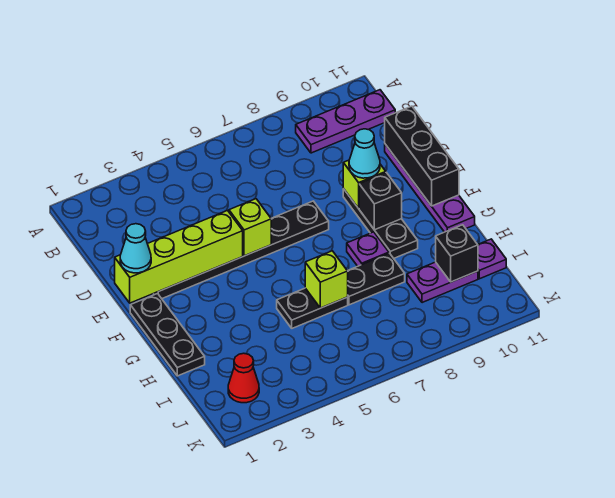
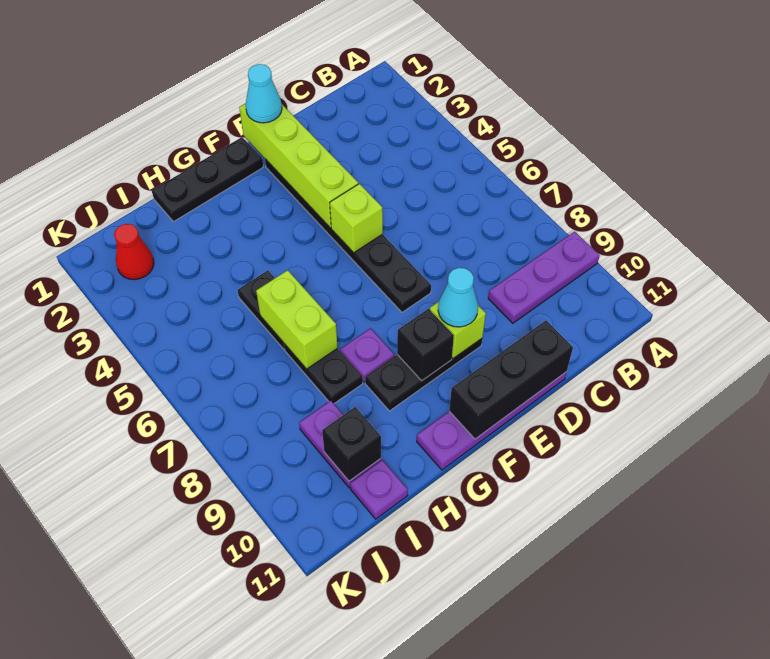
purple plate B9:B11 level 1 -> purple plate A9:C9 level 1
lime brick H6 level 2 -> lime brick H6:H7 level 2

